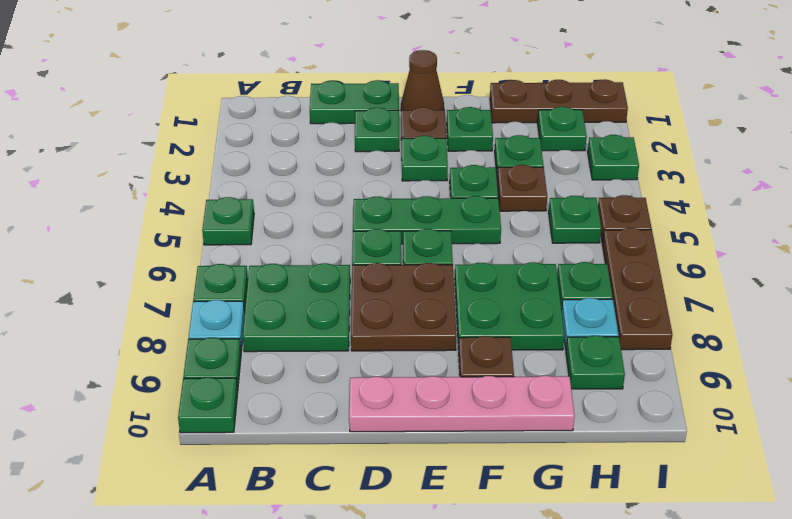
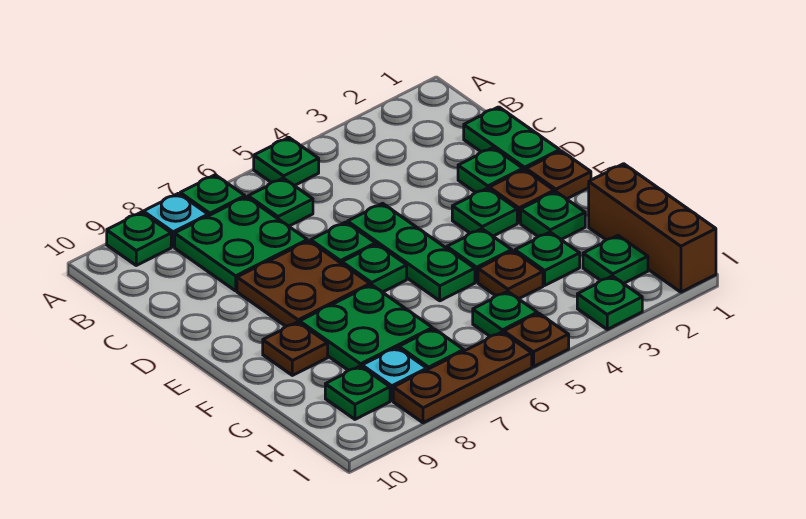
green plate A10 level 1 -> green plate B6 level 1
pink plate D10:G10 level 1 -> none
brown cone E1 level 1 -> brown plate E1 level 1
brown plate G1:I1 level 1 -> brown brick G1:I1 level 1

